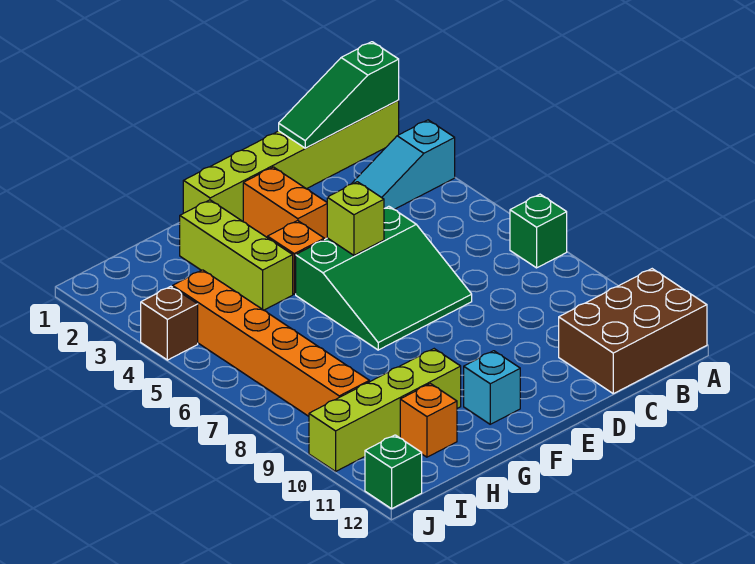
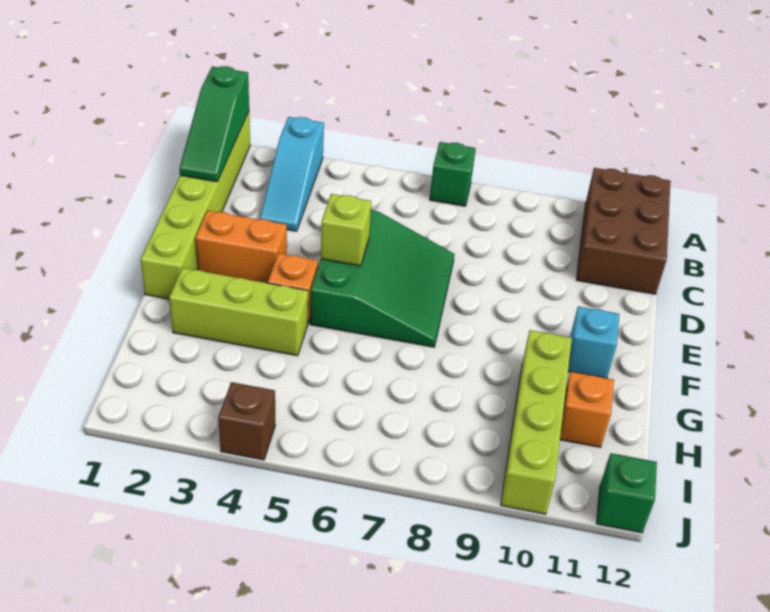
orange brick I4:I9 level 1 -> none

